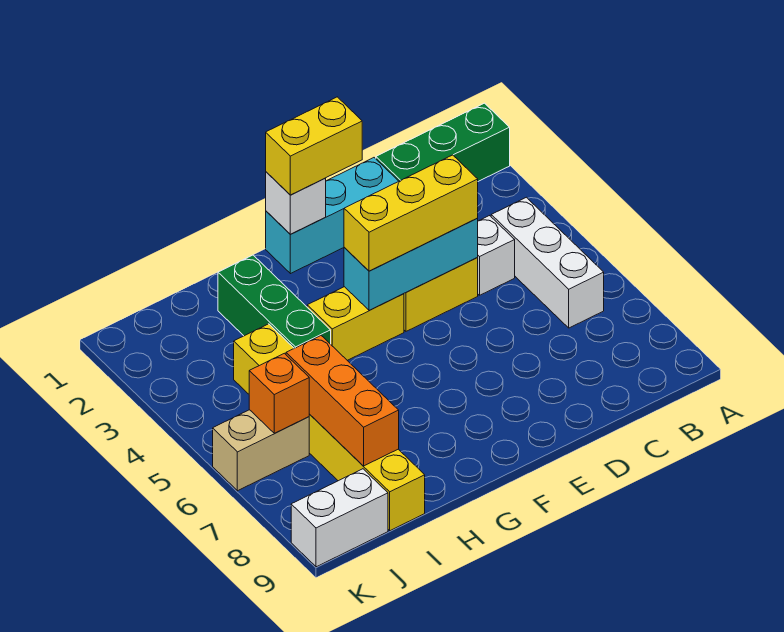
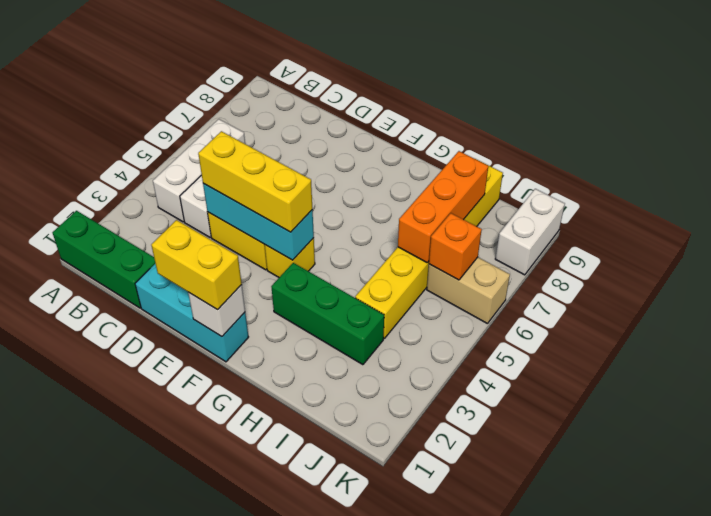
yellow brick F4:G4 level 1 -> yellow brick F4 level 1
green brick H2:H4 level 1 -> green brick G3:I3 level 1
white brick J9:K9 level 1 -> white brick K8:K9 level 1

